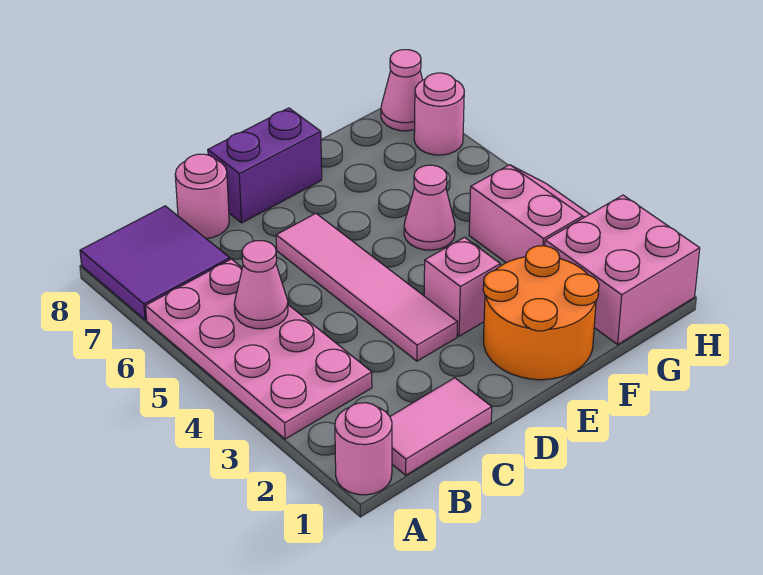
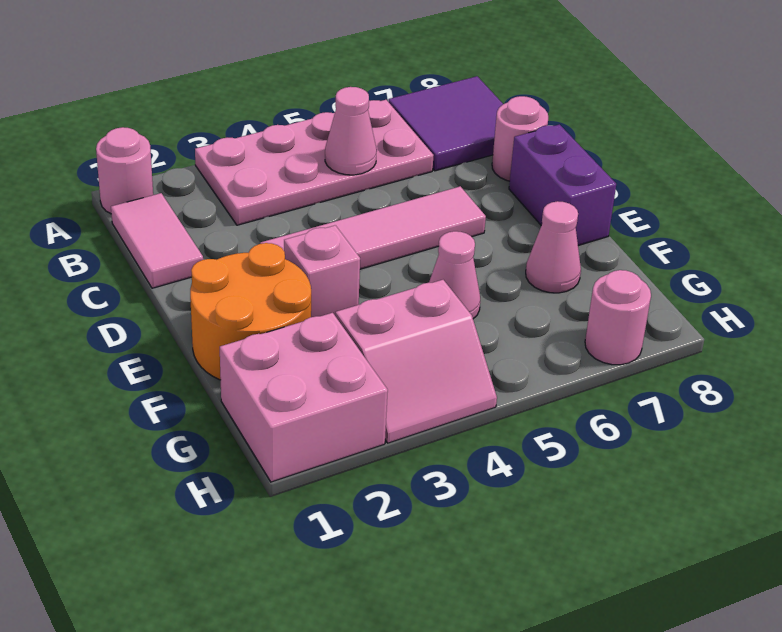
pink cone H8 level 1 -> pink cone F7 level 1

